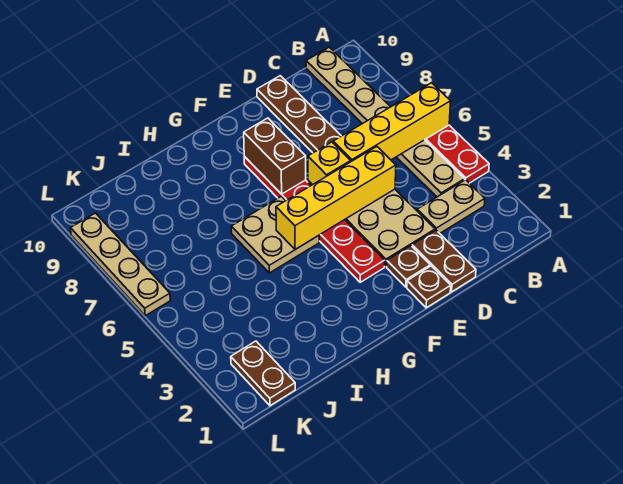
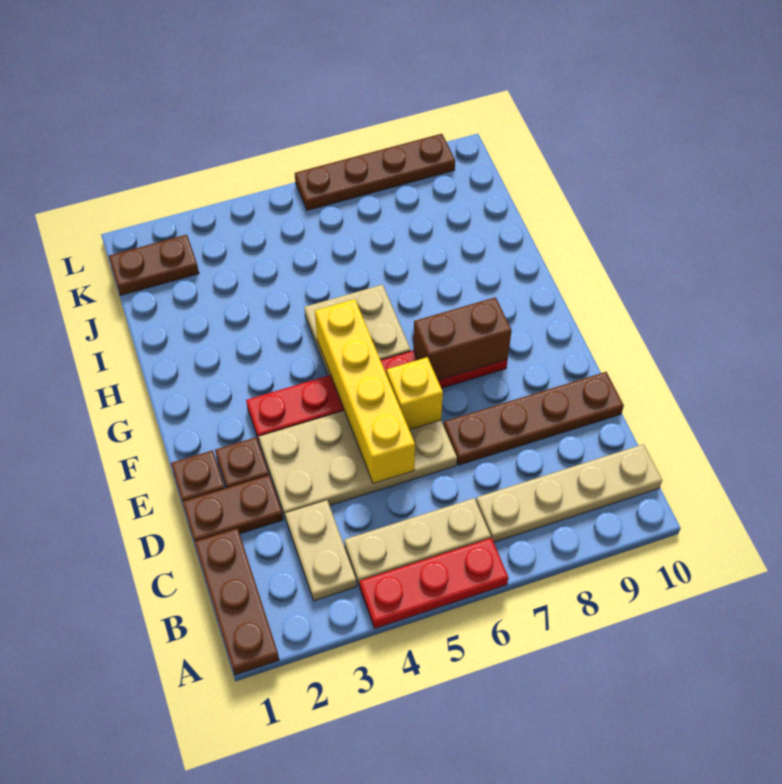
none -> brown plate A1:C1 level 1
yellow brick A6:D6 level 2 -> none
tan plate L6:L9 level 1 -> brown plate L6:L9 level 1

